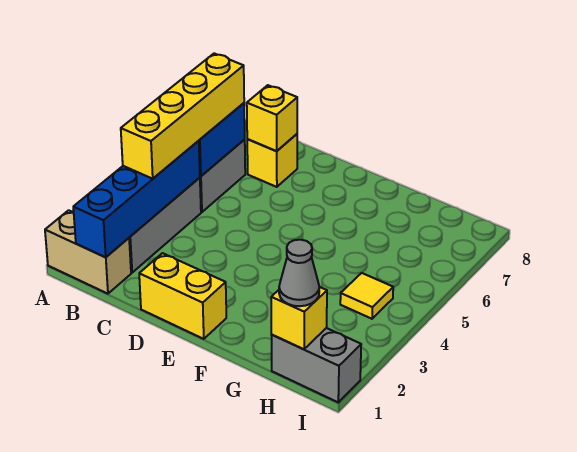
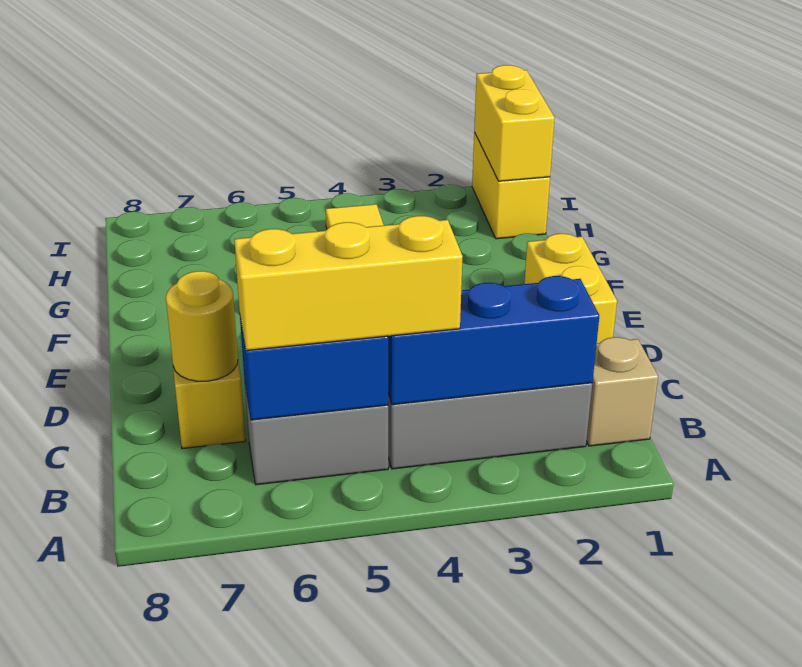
tan brick A1:B1 level 1 -> tan brick B1 level 1
blue brick B1:B4 level 2 -> blue brick B2:B4 level 2
yellow brick B3:B6 level 3 -> yellow brick B4:B6 level 3
yellow brick C7 level 2 -> yellow round brick C7 level 2
grey brick H1:I1 level 1 -> yellow brick H1:I1 level 1
yellow brick H1 level 2 -> yellow brick H1:I1 level 2
grey cone H1 level 3 -> none

